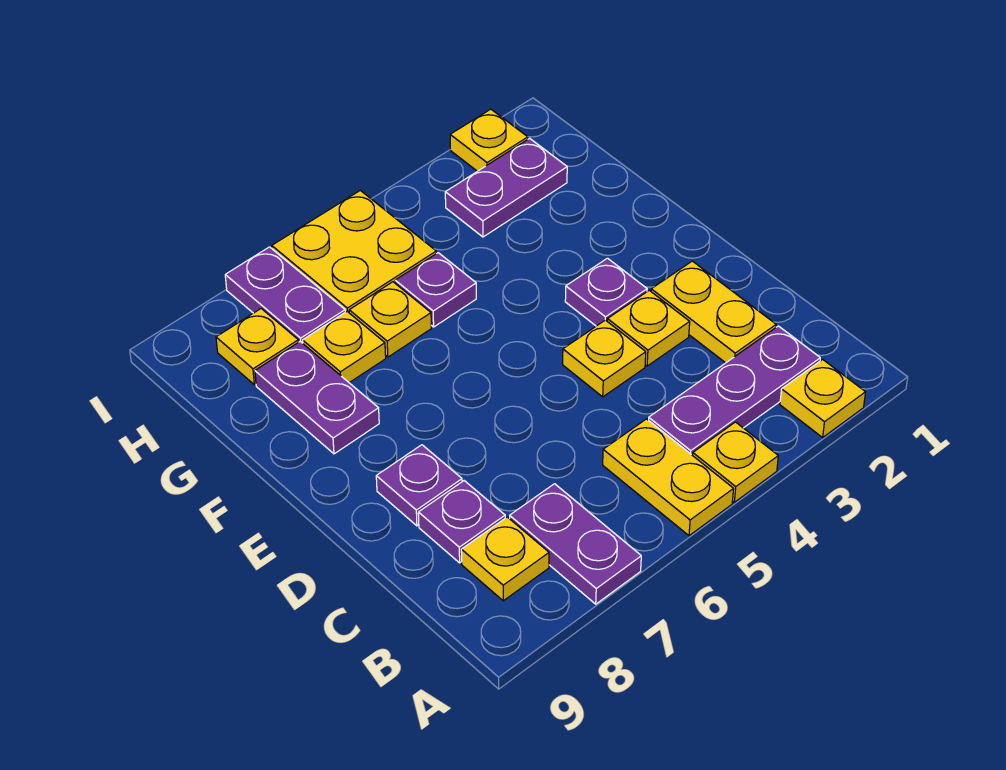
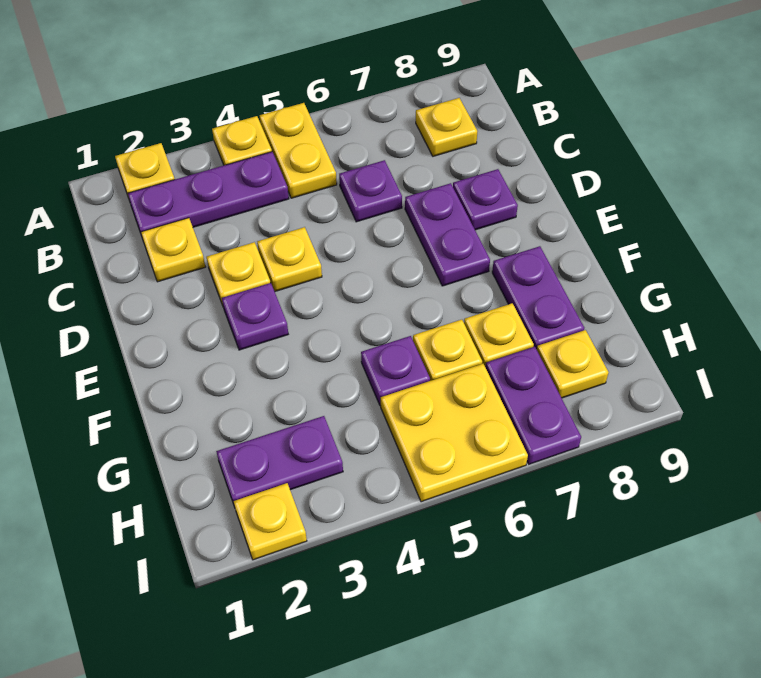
purple plate A7:B7 level 1 -> purple plate D7:E7 level 1
yellow plate C2:D2 level 1 -> yellow plate C2 level 1
purple plate C8 level 1 -> purple plate C6 level 1

